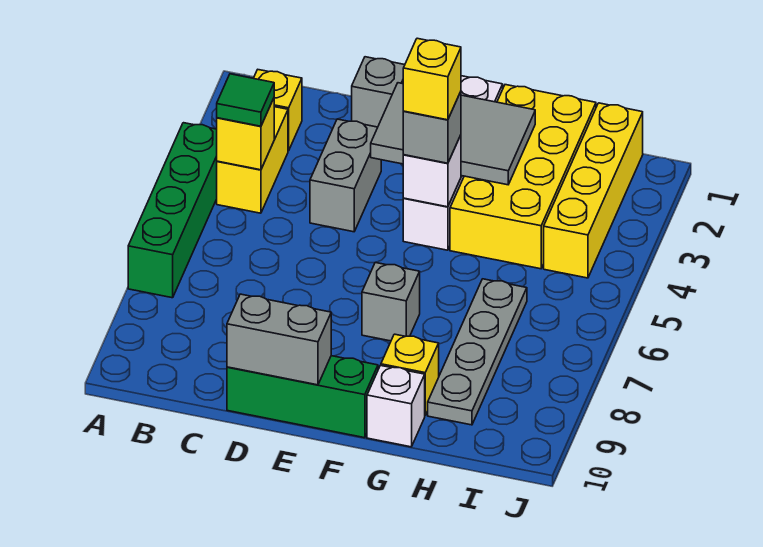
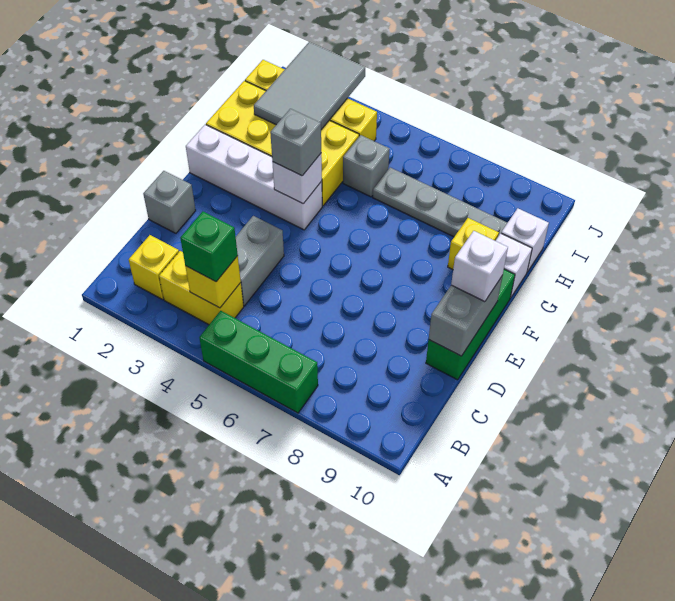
green brick A4:A7 level 1 -> green brick A5:A7 level 1
green tile B4 level 3 -> green brick B4 level 3
grey brick D3:D4 level 1 -> grey brick C4:D4 level 1
grey tile E2:G3 level 2 -> grey tile H2:J3 level 2
none -> white brick E10 level 3
yellow brick F4 level 4 -> none
grey brick F7 level 1 -> grey brick H5 level 1
none -> white brick H10 level 1

